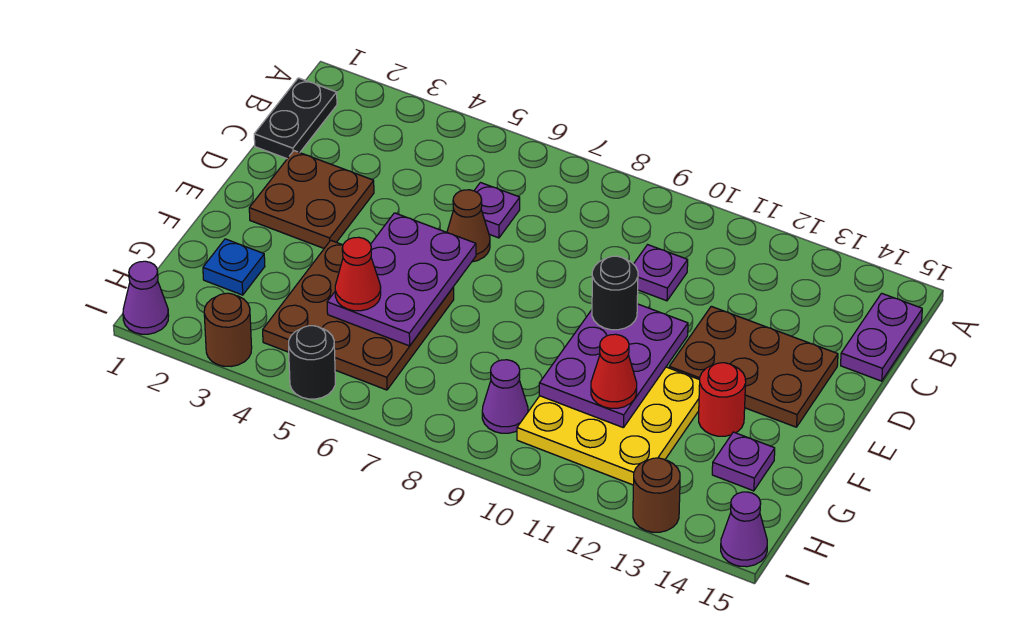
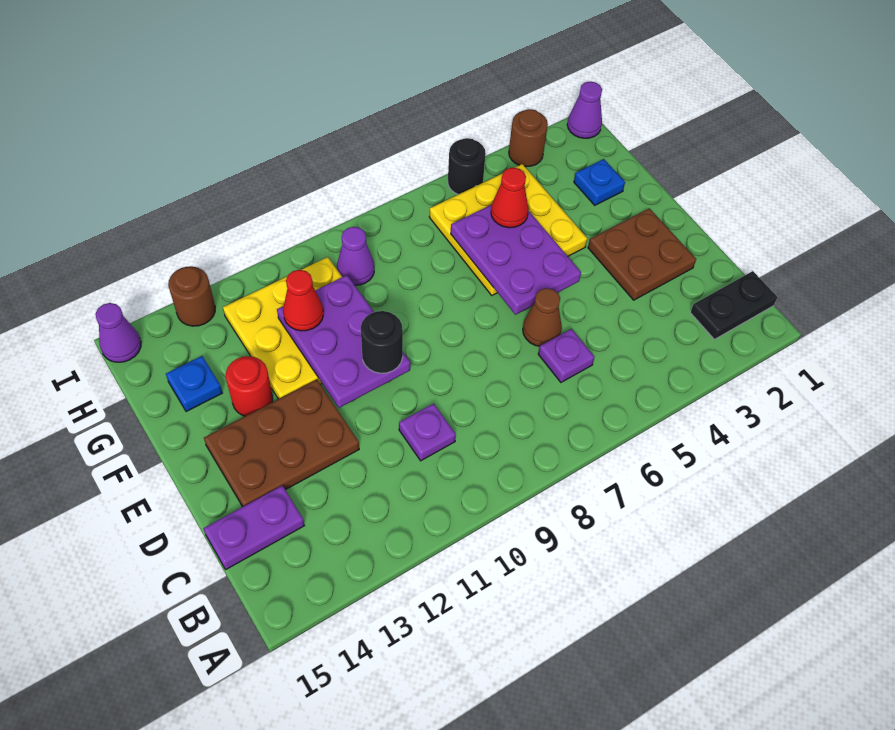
black plate B1:C1 level 1 -> black plate B1:B2 level 1
purple plate B15:C15 level 1 -> purple plate C14:C15 level 1
brown plate F4:H6 level 1 -> yellow plate F4:H6 level 1
purple plate G14 level 1 -> blue plate G14 level 1

